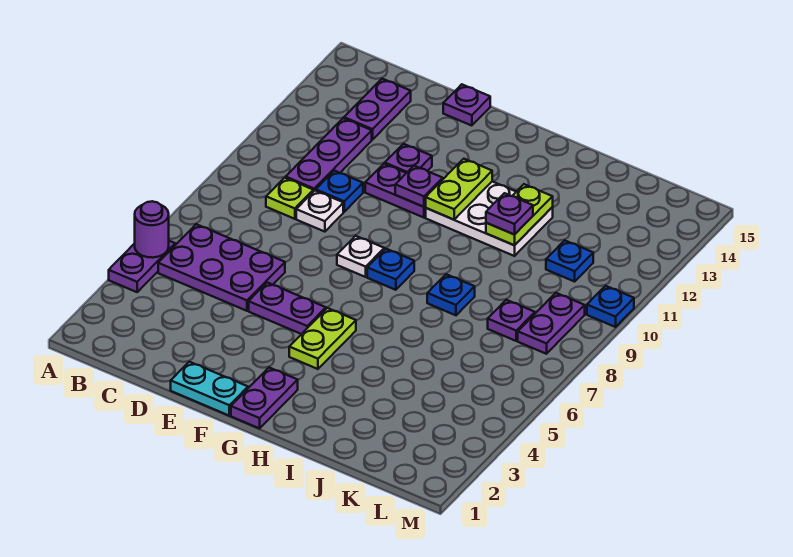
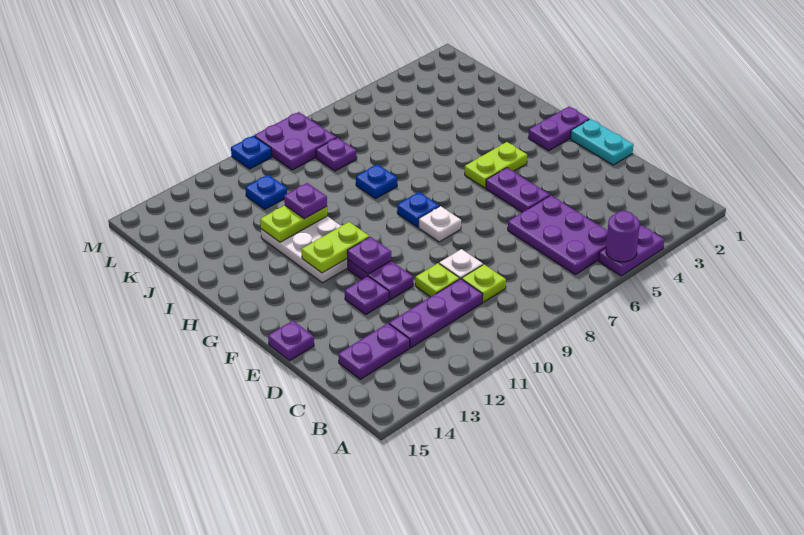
blue plate D10 level 1 -> lime plate D10 level 1
purple plate L8:L9 level 1 -> purple plate L8:M9 level 1

